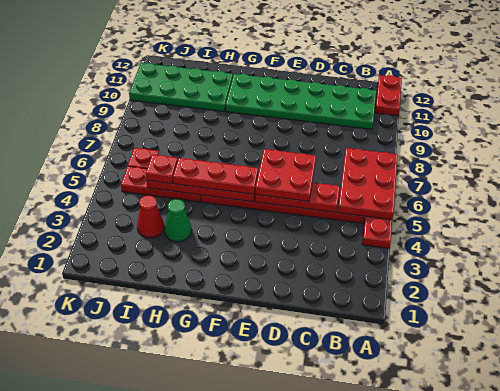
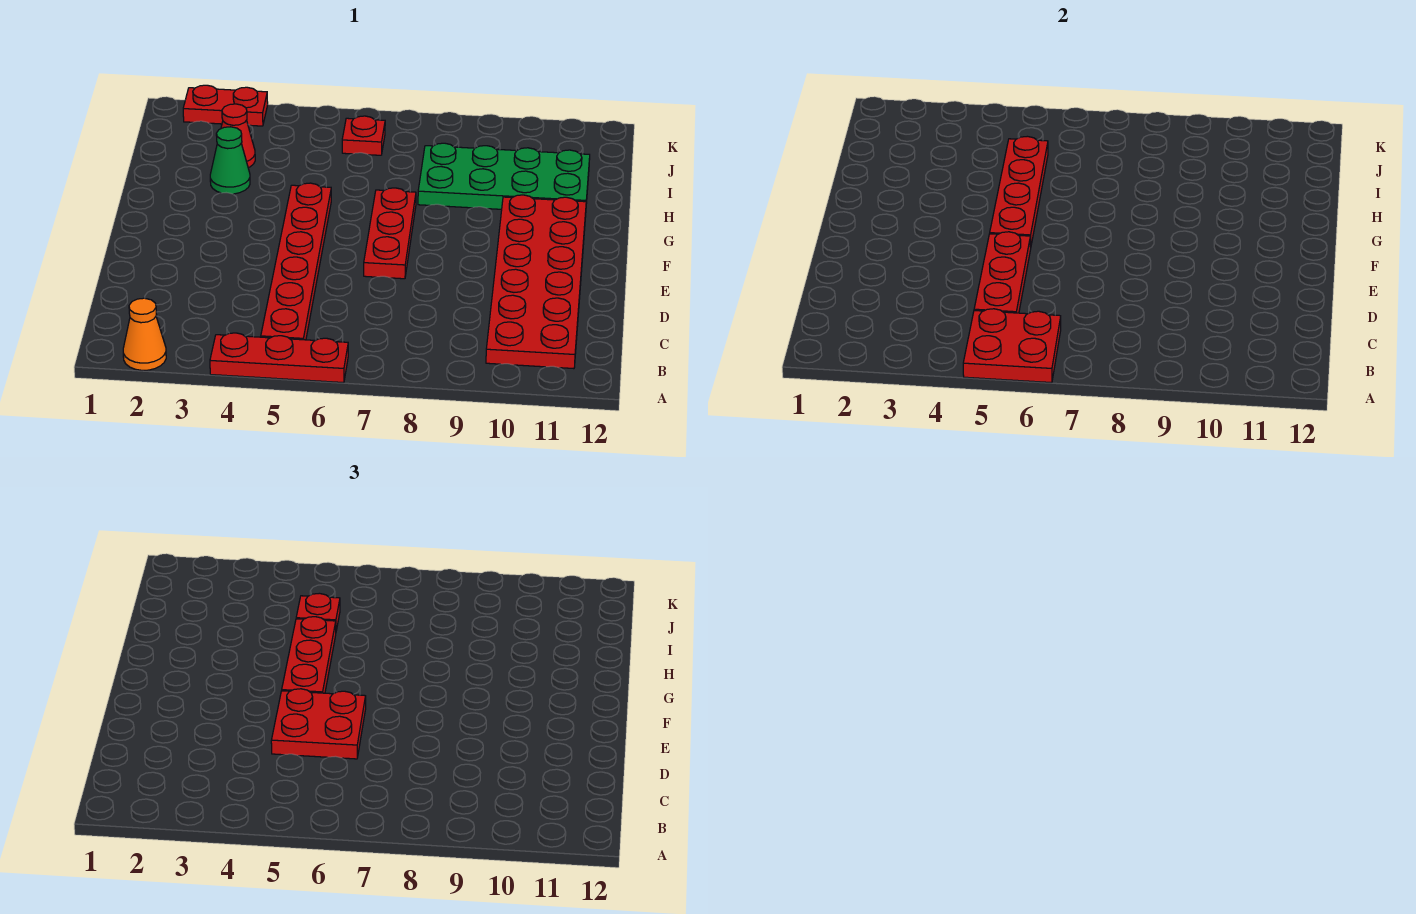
none -> orange cone A2 level 1
red plate A5:B7 level 2 -> red plate A5:B6 level 2
red plate A11:A12 level 1 -> red plate K2:K3 level 1
green plate B10:G11 level 1 -> red plate B10:G11 level 1
red plate H5:J5 level 1 -> red plate E7:G7 level 1
green plate H10:K11 level 1 -> green plate H8:I11 level 1

